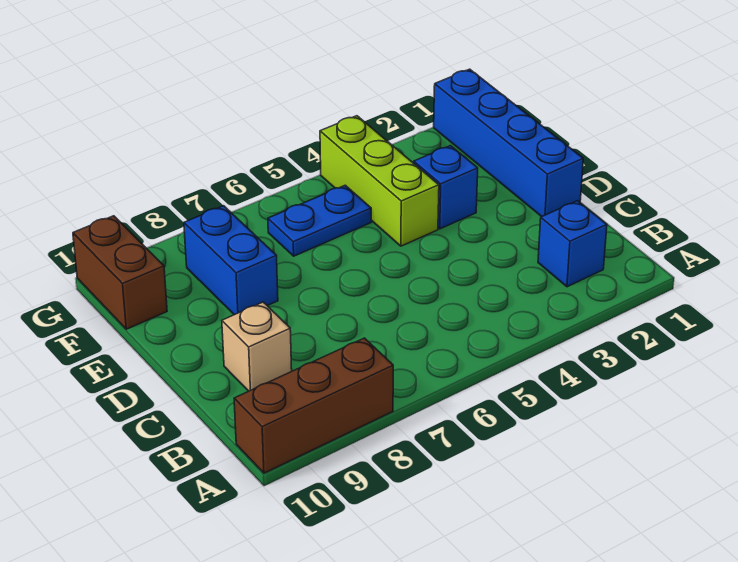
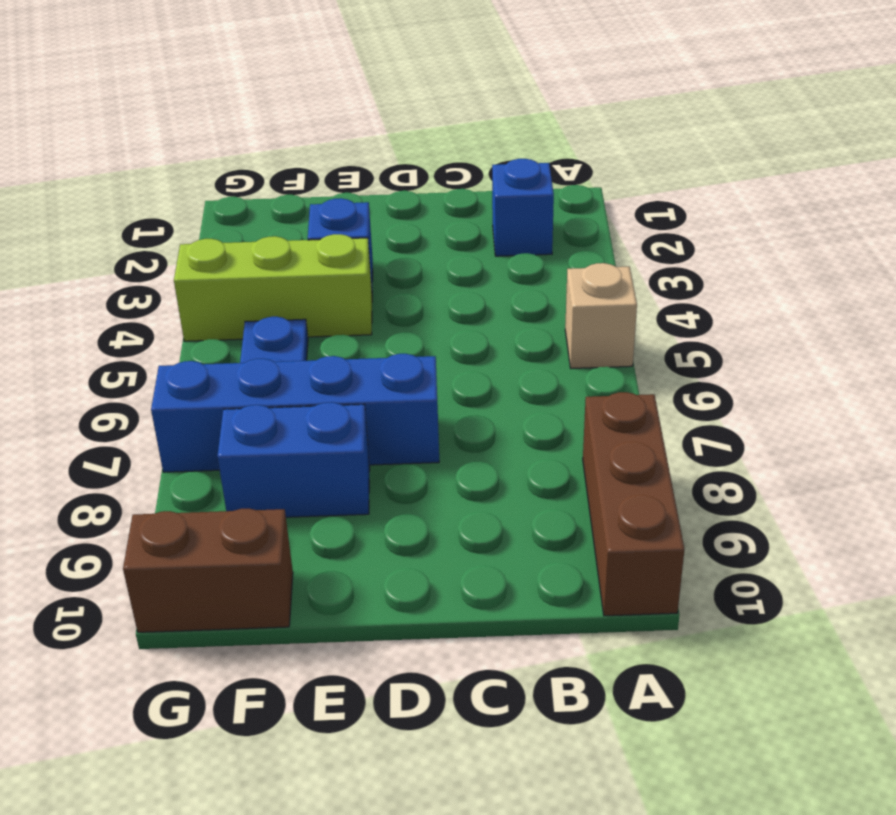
tan brick C9 level 1 -> tan brick A5 level 1
blue brick D1:G1 level 1 -> blue brick D7:G7 level 1

